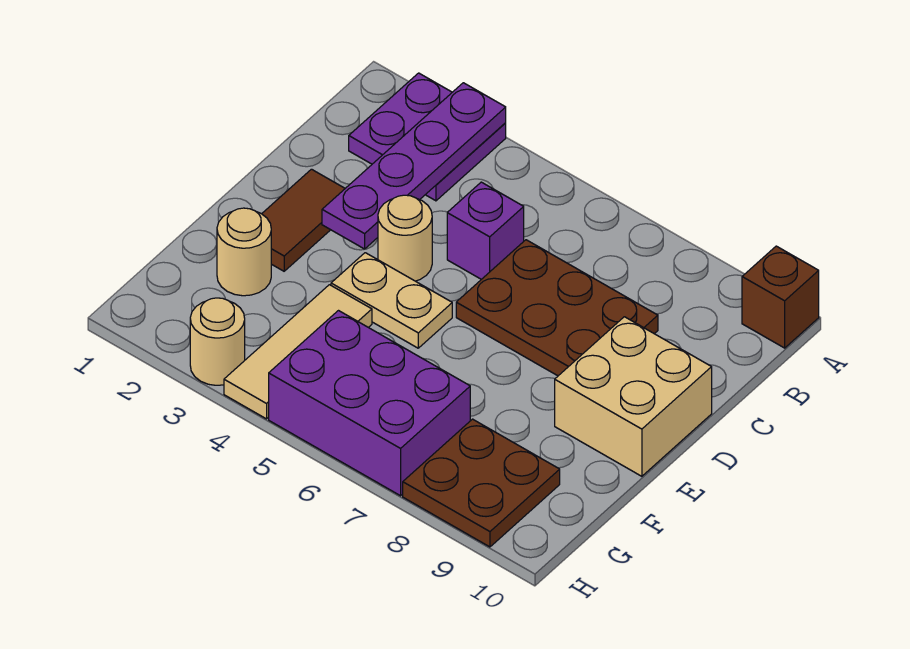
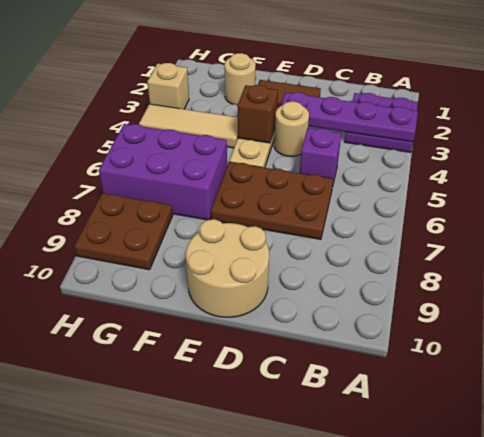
brown brick A10 level 1 -> brown brick E4 level 2
brown plate C6:D8 level 1 -> brown plate C6:E7 level 1
tan brick D9:E10 level 1 -> tan round brick D9:E10 level 1
purple brick G5:H7 level 1 -> purple brick F6:H7 level 1
tan round brick H3 level 1 -> tan brick H3 level 1

